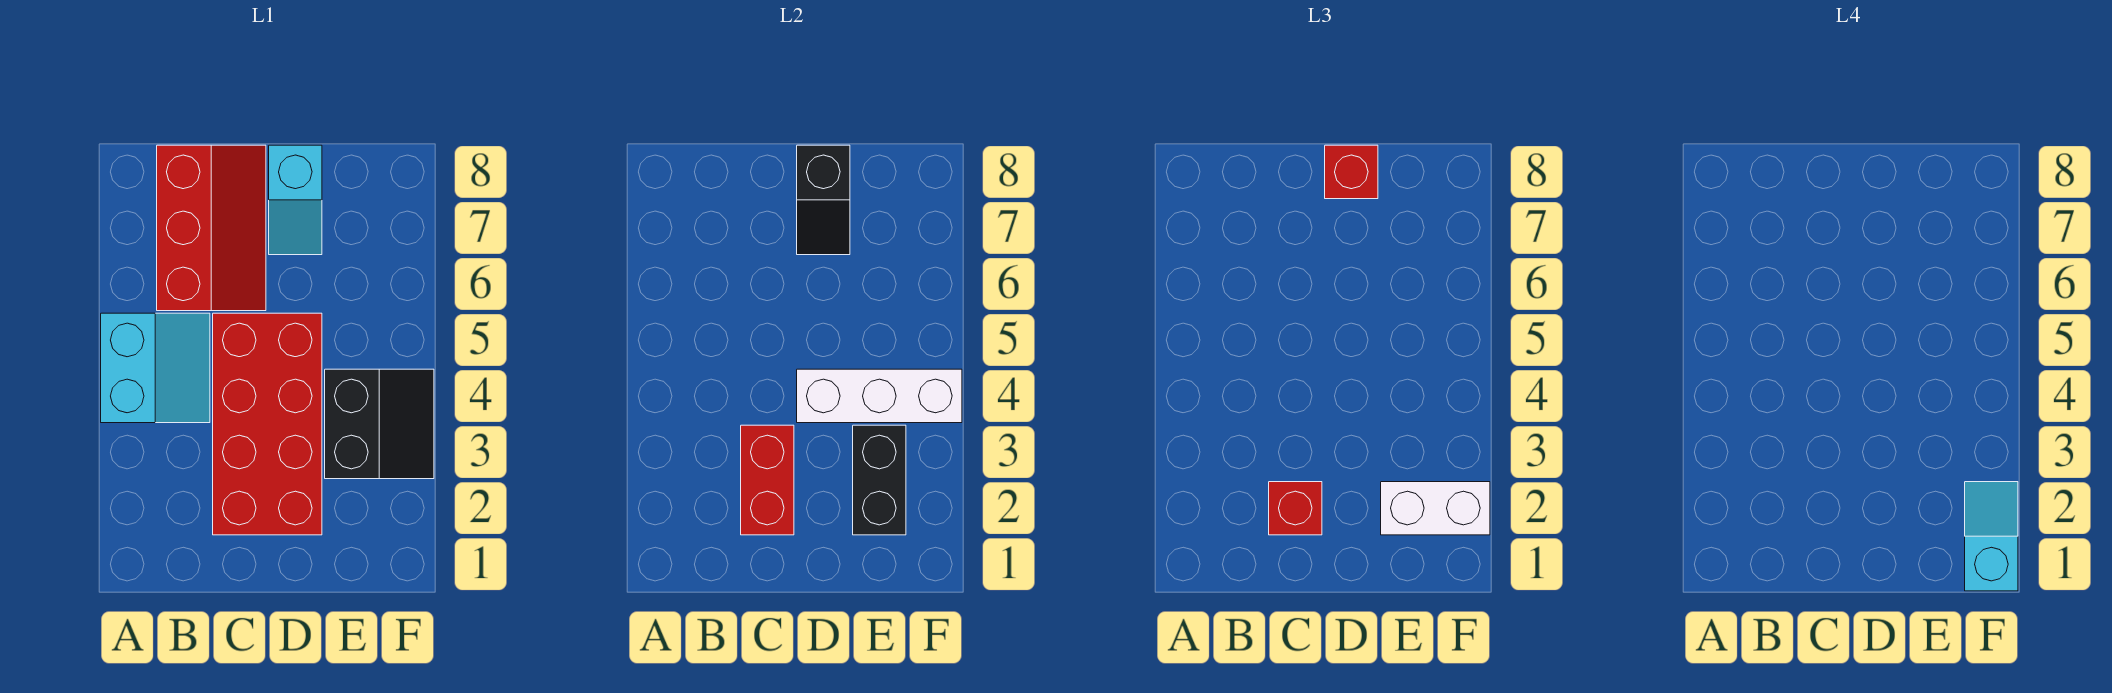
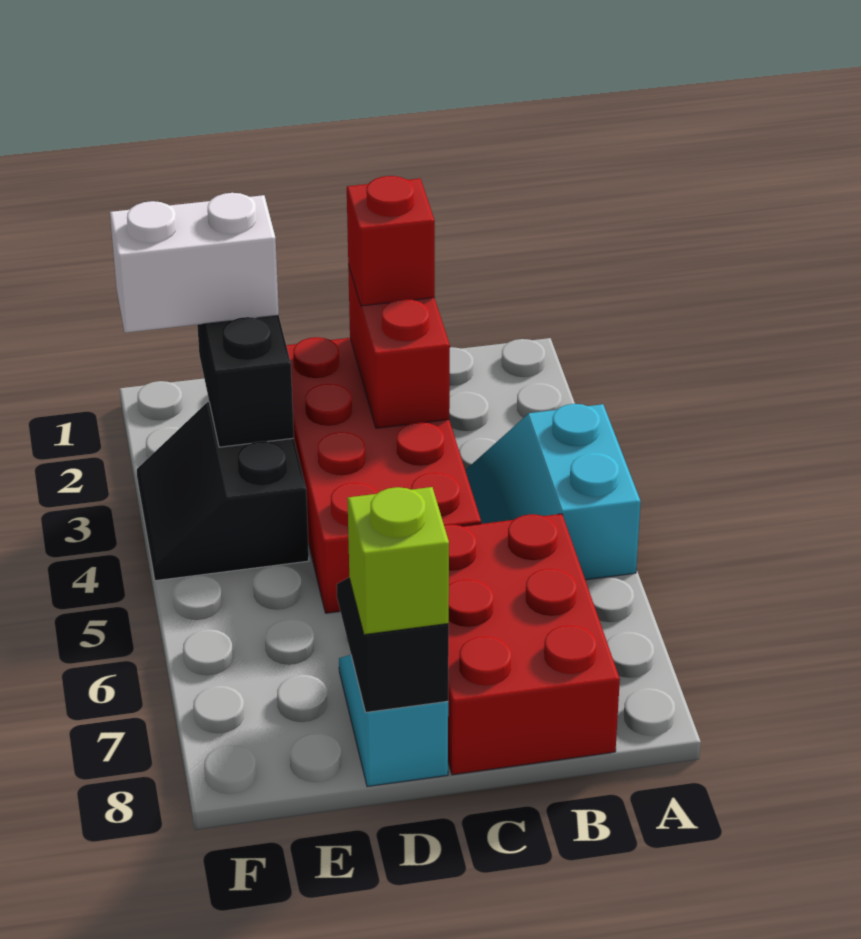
red slope B6:C8 level 1 top B -> red brick B6:C8 level 1
white brick D4:F4 level 2 -> none
red brick D8 level 3 -> lime brick D8 level 3
cyan slope F1:F2 level 4 top 1 -> none

